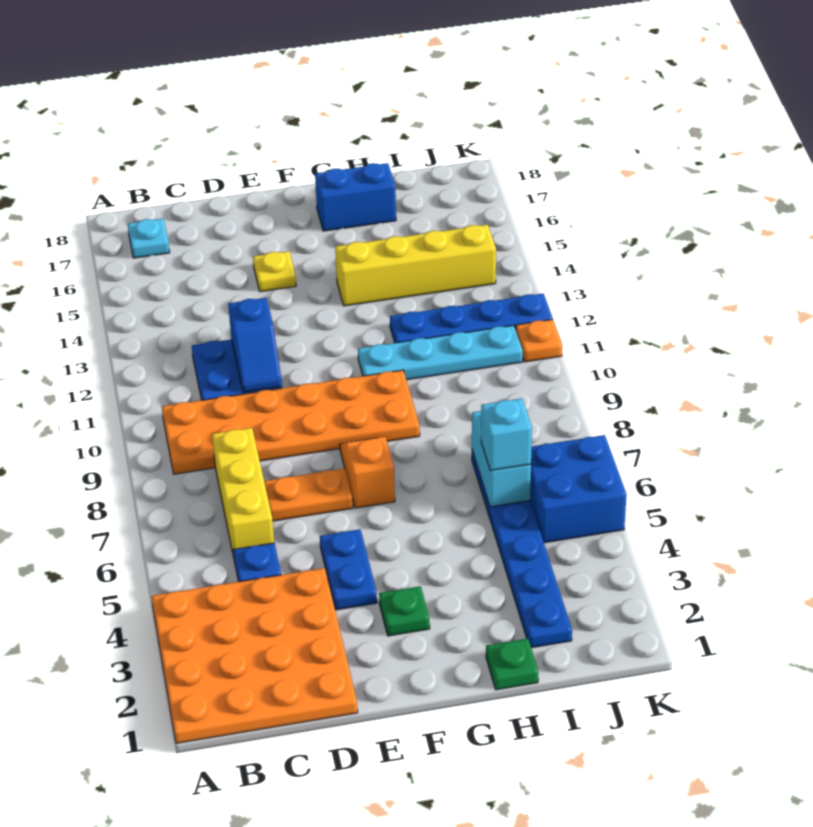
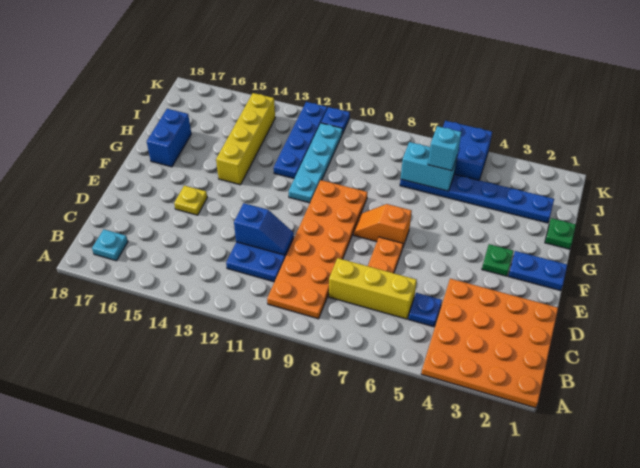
blue plate E4:E5 level 1 -> blue plate F1:F2 level 1
orange plate K11 level 1 -> blue plate K11 level 1

